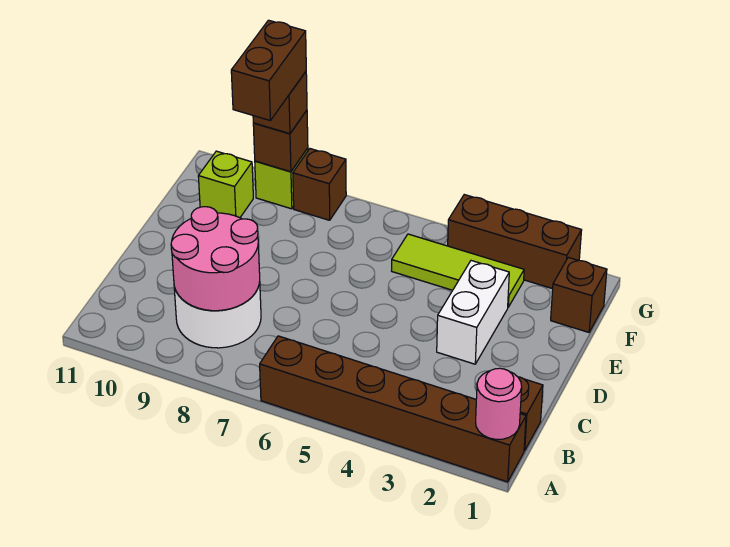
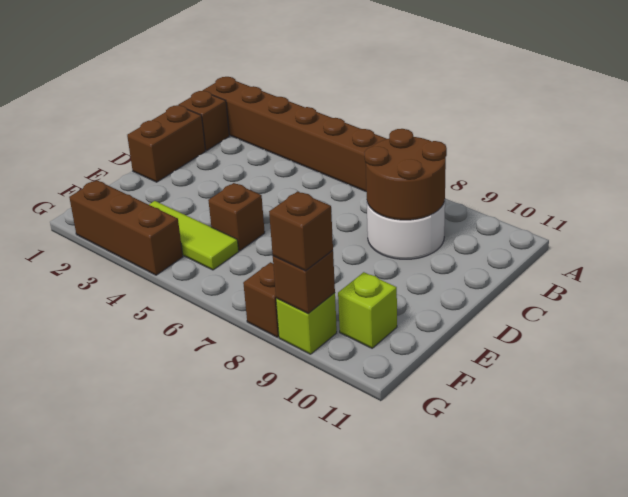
pink round brick A1 level 2 -> none
pink round brick B8:C9 level 2 -> brown round brick B8:C9 level 2
white brick D3:E3 level 1 -> none
brown brick F1 level 1 -> brown brick E5 level 1
brown brick F9:G9 level 4 -> brown brick C1:D1 level 1

